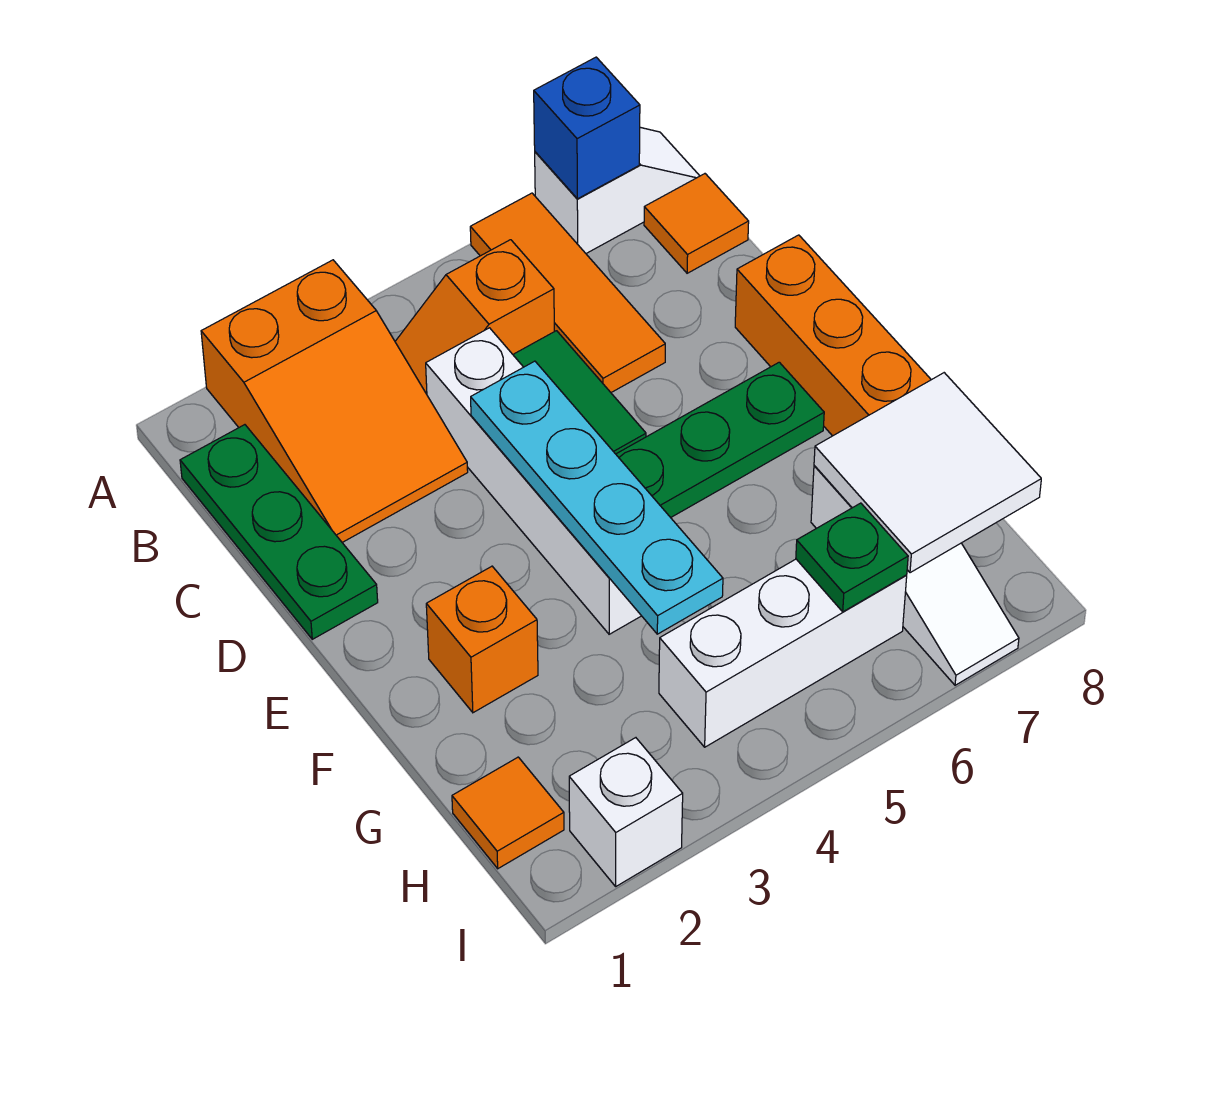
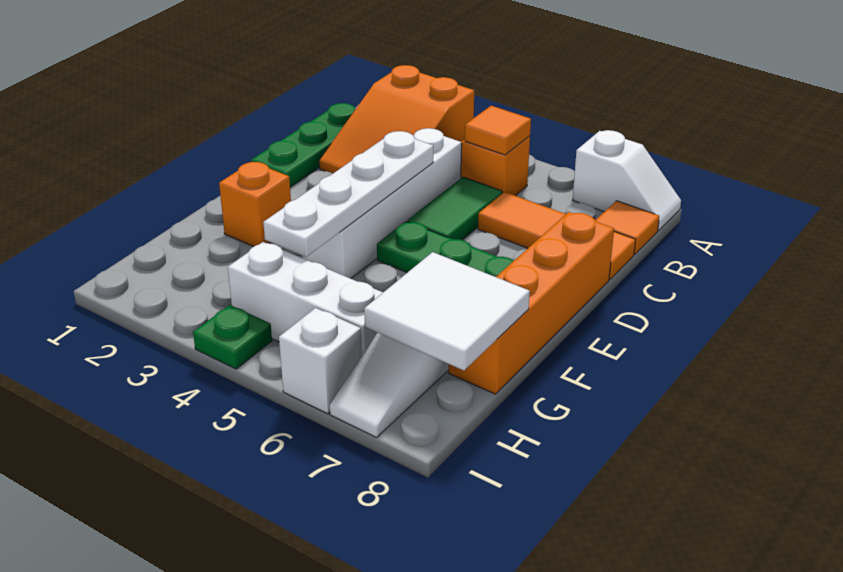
orange tile A6:C6 level 1 -> orange tile C6:C8 level 1
blue brick A7 level 2 -> none
cyan plate D4:G4 level 2 -> white plate D4:G4 level 2
orange tile H1 level 1 -> orange tile B5 level 2
green plate H6 level 2 -> green plate I4 level 1
white brick I2 level 1 -> white brick I6 level 1

